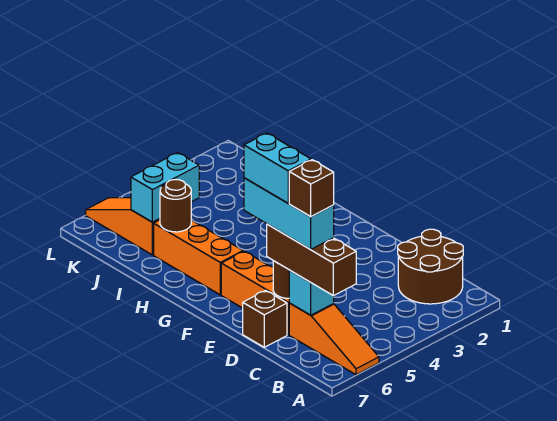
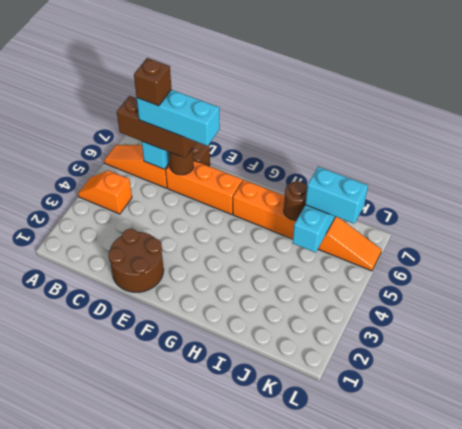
none -> orange slope A4:B4 level 1 top B
brown round brick B1:C2 level 1 -> brown round brick D1:E2 level 1
cyan brick D6:E6 level 5 -> cyan brick J6:K6 level 3

